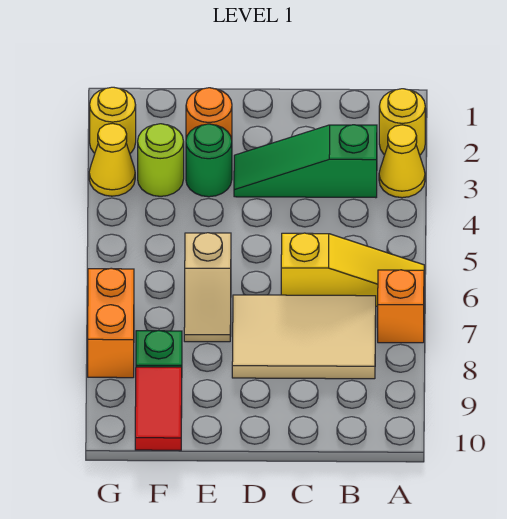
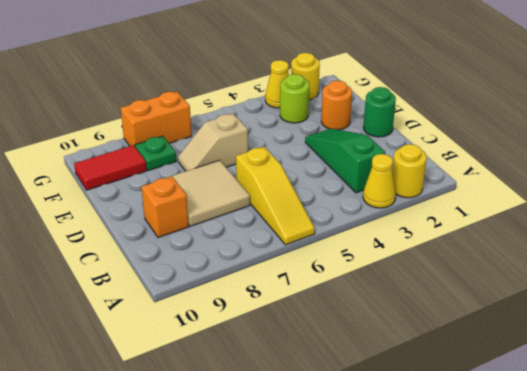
orange brick A7 level 1 -> orange brick C9 level 1
tan tile B7:D8 level 1 -> tan tile C7:D8 level 1
green round brick E3 level 1 -> green round brick D1 level 1

